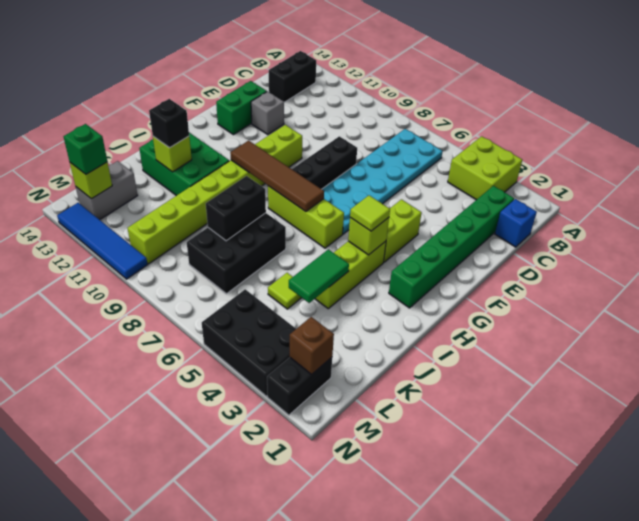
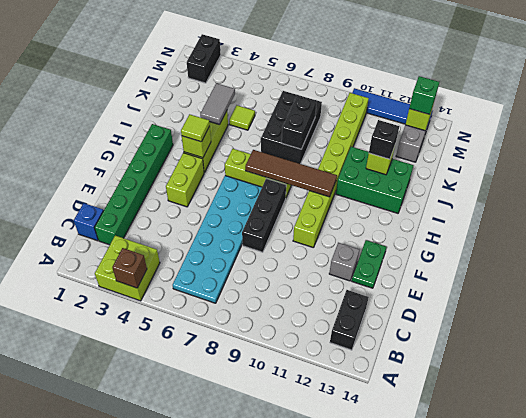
green brick E13:F13 level 1 -> green plate E13:F13 level 1
green tile J4:K4 level 2 -> grey tile J4:K4 level 2
brown brick M2 level 2 -> brown brick A4 level 2
black brick M3:N5 level 1 -> none

